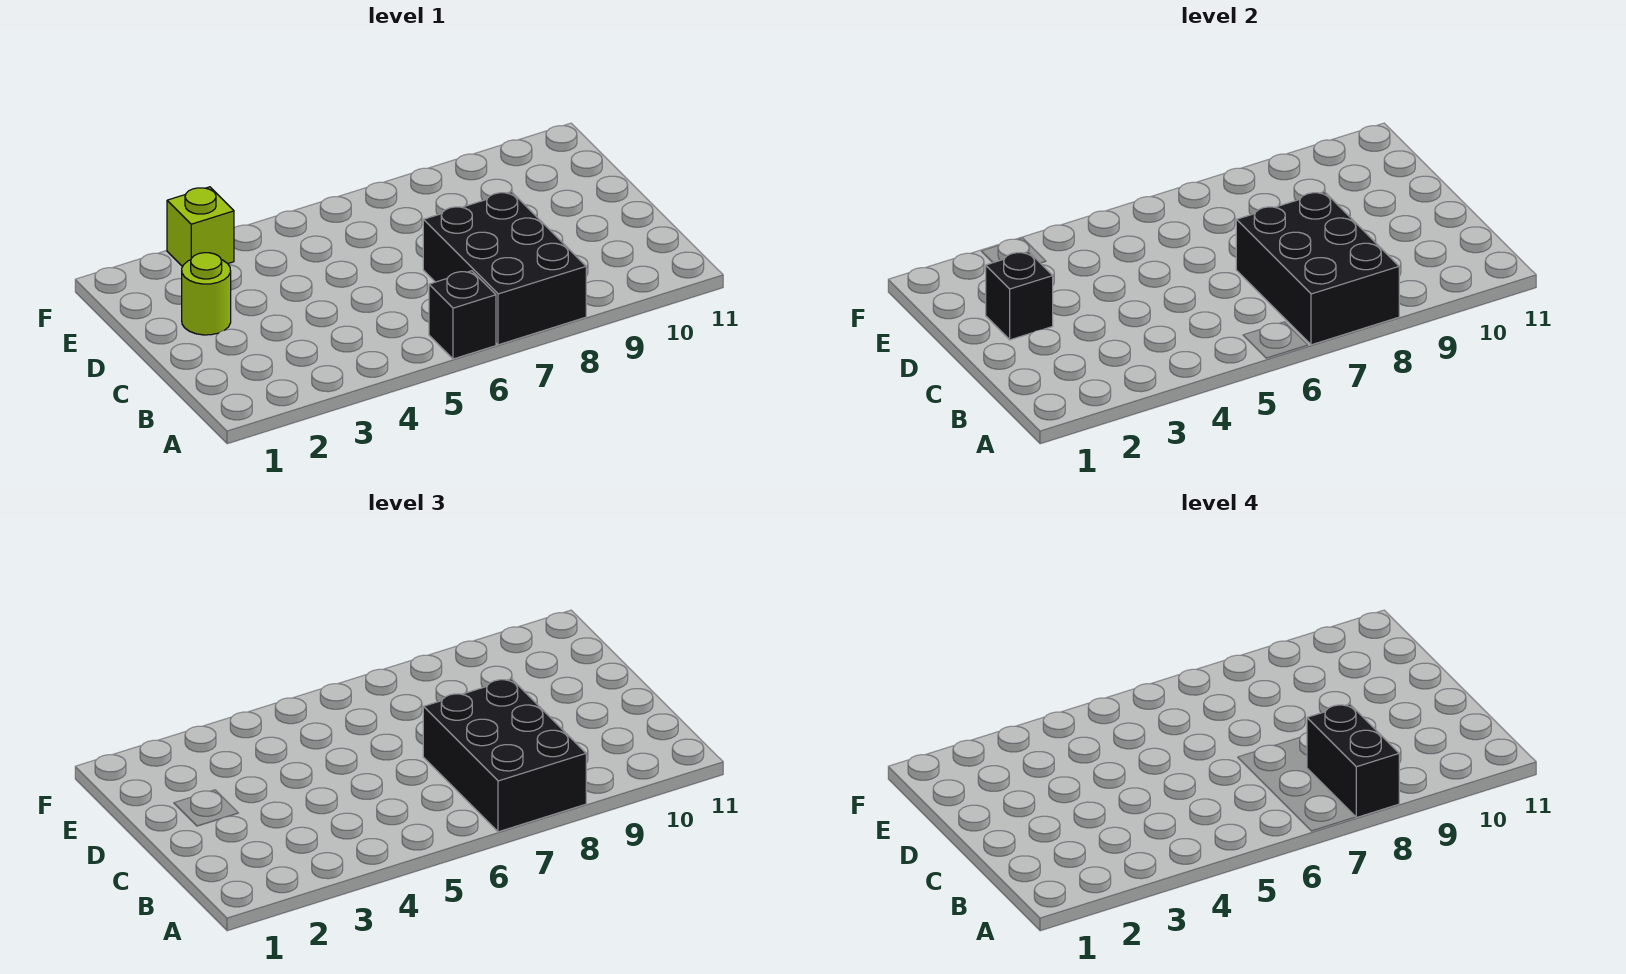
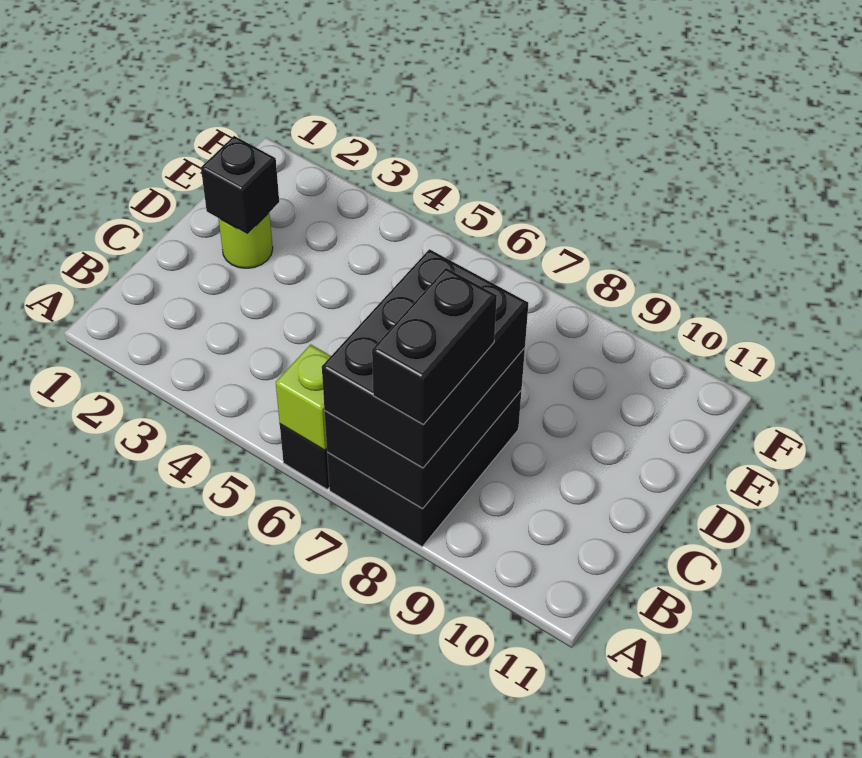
lime brick F3 level 1 -> lime brick A6 level 2

